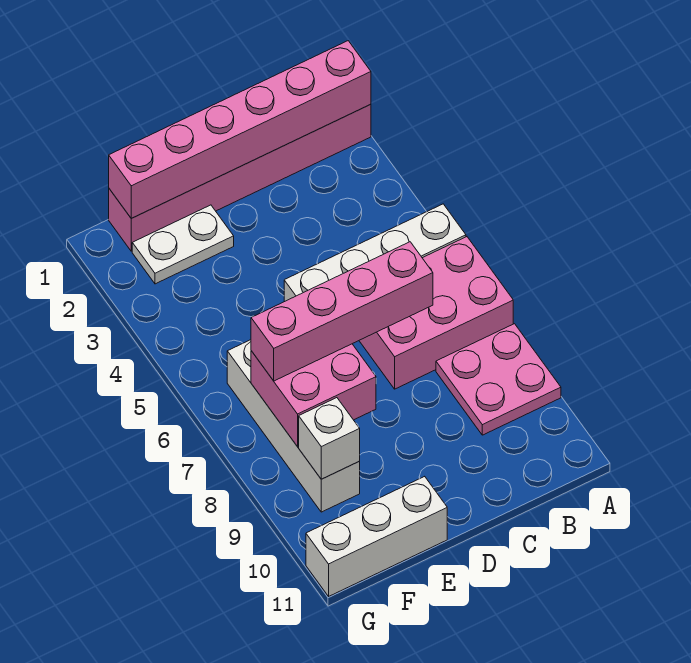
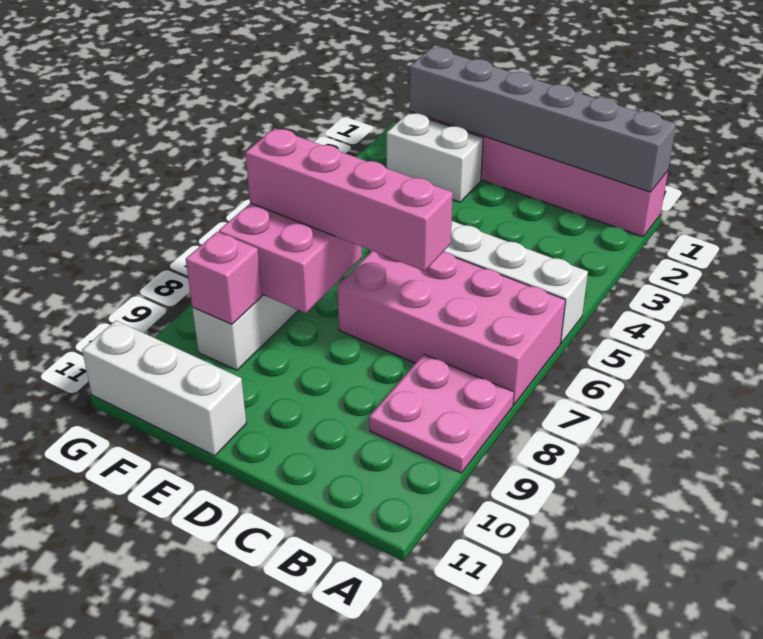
pink brick A1:F1 level 2 -> grey brick A1:F1 level 2
pink brick A6:C7 level 1 -> pink brick A6:D7 level 1
white plate E2:F2 level 1 -> white brick E2:F2 level 1
white brick F9 level 2 -> pink brick F9 level 2

